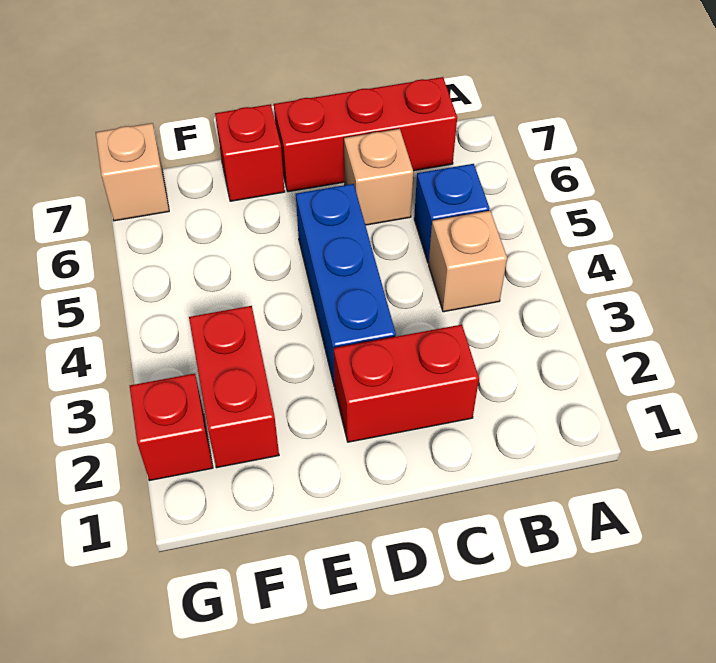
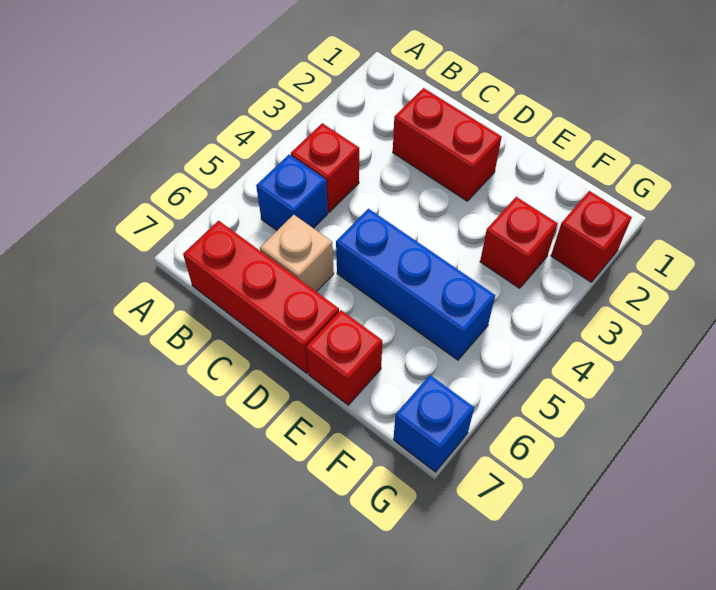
tan brick B4 level 1 -> red brick B4 level 1
blue brick D3:D5 level 1 -> blue brick D5:F5 level 1
red brick F2:F3 level 1 -> red brick F3 level 1
tan brick G7 level 1 -> blue brick G7 level 1

